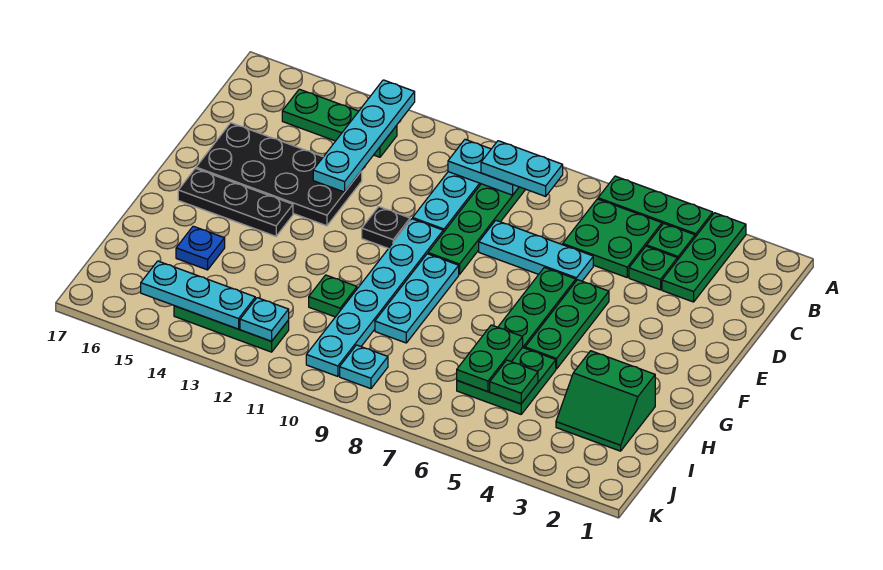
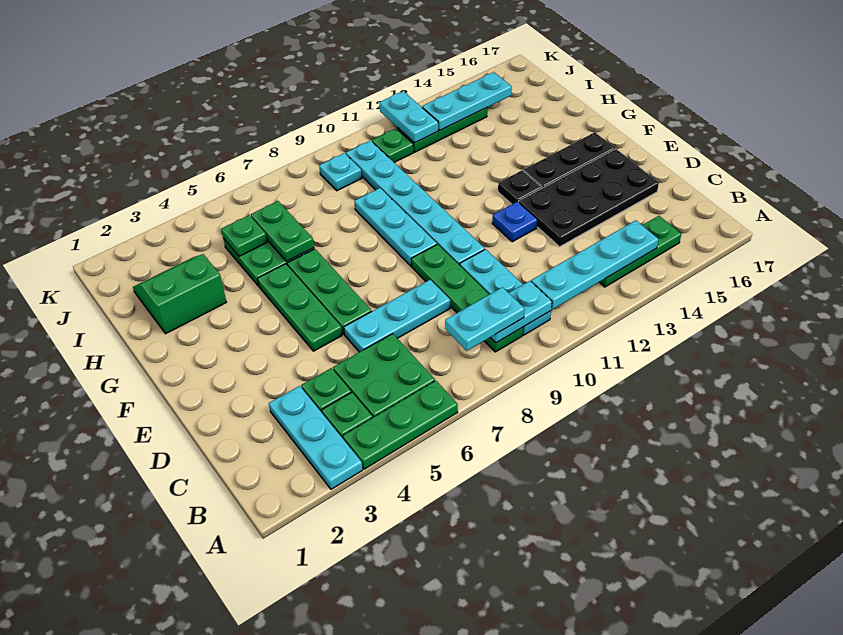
green plate A3:C3 level 1 -> cyan plate A3:C3 level 1
cyan plate A13:D13 level 2 -> cyan plate B11:B14 level 2
black plate E11 level 1 -> black plate F13 level 1
green plate H11 level 1 -> green plate J11 level 1
blue plate H15 level 1 -> blue plate E12 level 1
cyan plate J12 level 2 -> cyan plate J12:K12 level 2

